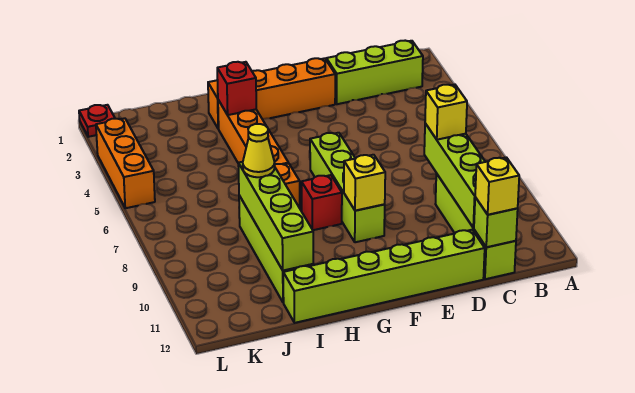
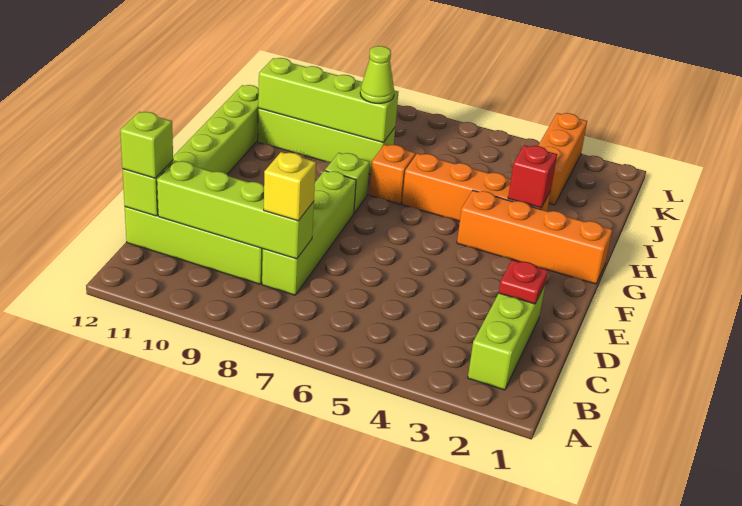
yellow brick C12 level 3 -> lime brick C12 level 3
orange brick E2:H2 level 1 -> orange brick G1:G4 level 1
lime brick F6:F9 level 1 -> lime brick C8:F8 level 1
yellow brick F9 level 2 -> none
red brick G8 level 1 -> lime brick G8 level 1
yellow cone I8 level 3 -> lime cone I8 level 3
red plate L1 level 1 -> red plate D2 level 2
orange brick L3:L5 level 1 -> orange brick J3:L3 level 1

